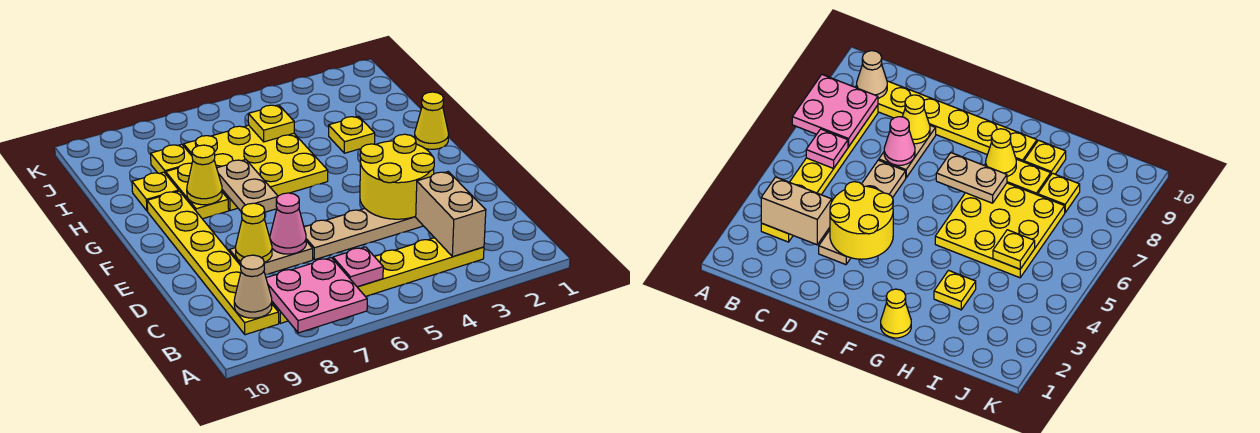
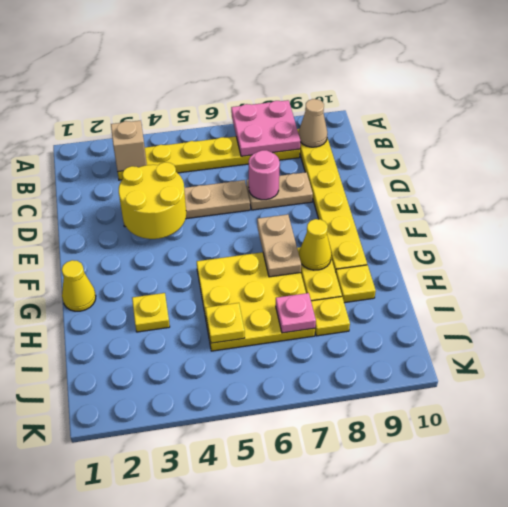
tan brick B3:C3 level 2 -> tan brick B3 level 2
pink plate B6 level 2 -> pink plate I7 level 2
pink cone D7 level 2 -> pink round brick D7 level 2
yellow cone D8 level 2 -> none

